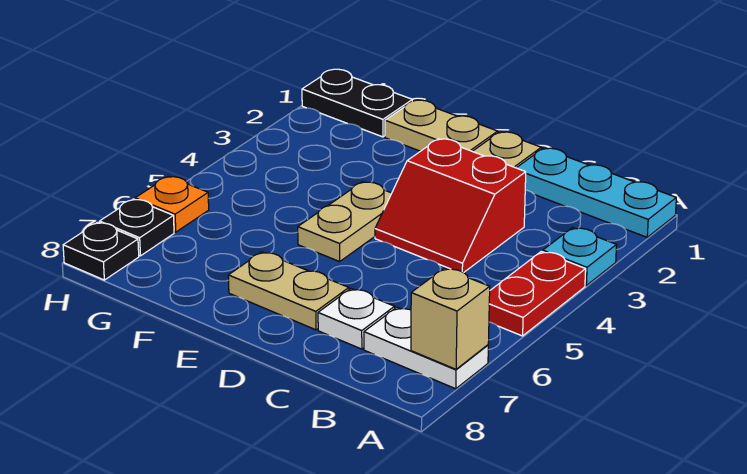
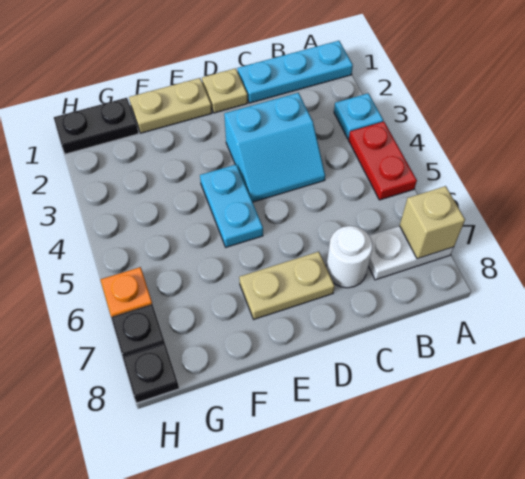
red slope C3:D4 level 1 top 3 -> cyan slope C3:D4 level 1 top 3
white plate C7 level 1 -> white round brick C7 level 1
tan plate E4:E5 level 1 -> cyan plate E4:E5 level 1

